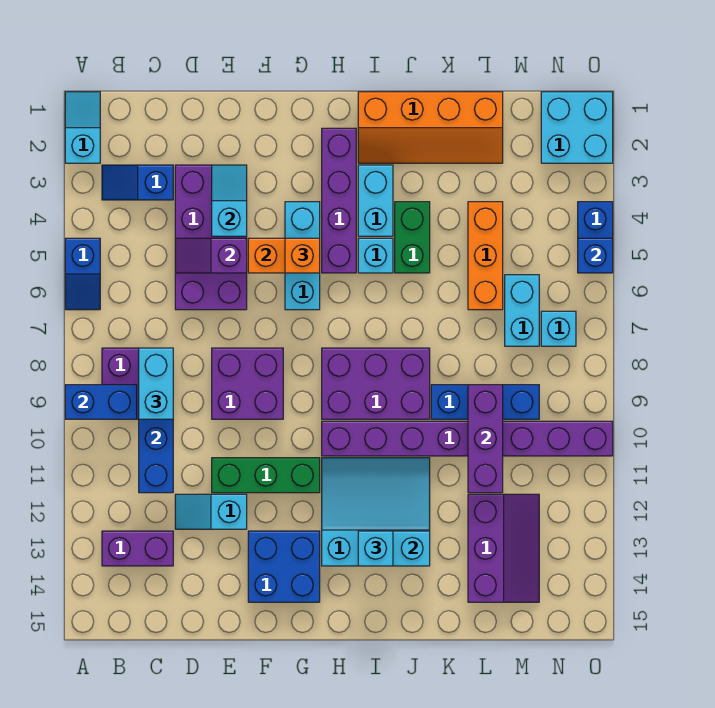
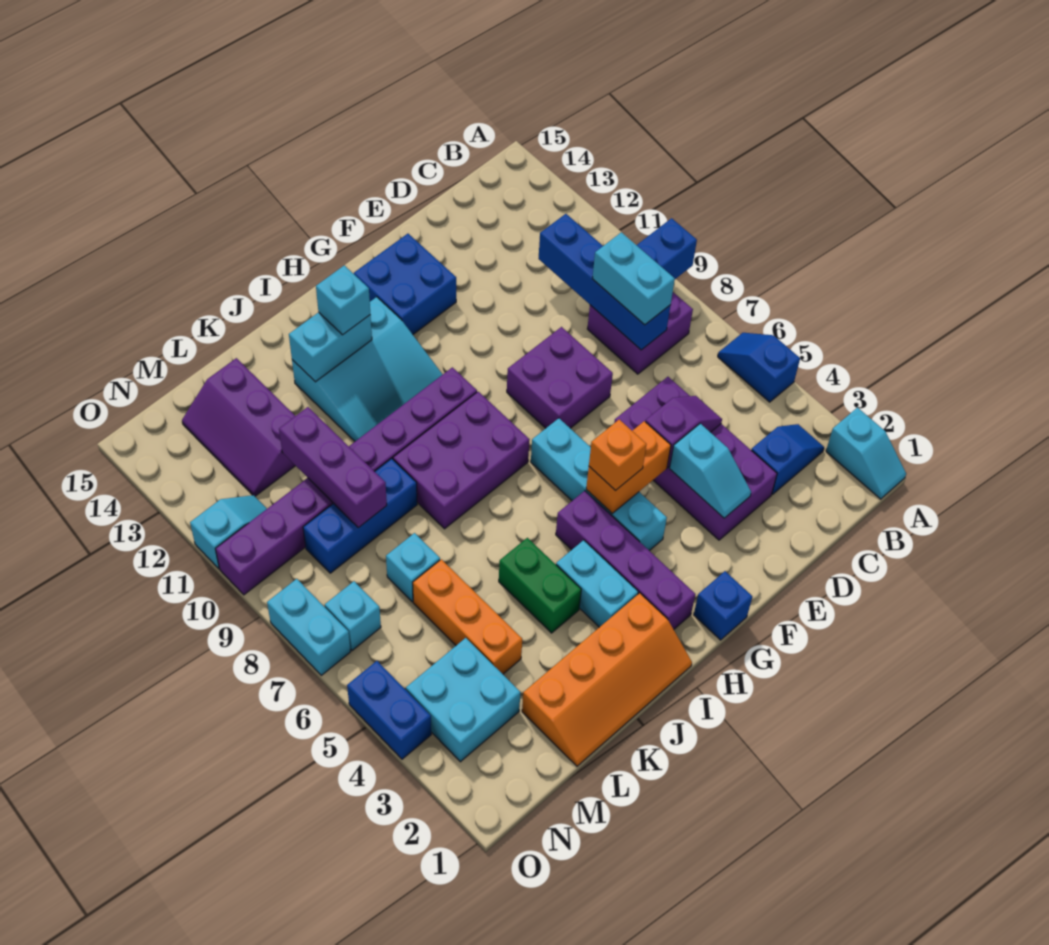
purple brick B13:C13 level 1 -> none
cyan slope D12:E12 level 1 top E -> cyan slope N11:O11 level 1 top O
green brick E11:G11 level 1 -> none
cyan brick G4:G6 level 1 -> cyan brick G4:G7 level 1
orange slope I1:L2 level 1 top 1 -> orange slope I1:L2 level 1 top 2
cyan brick I5 level 1 -> cyan brick L7 level 1
cyan brick M6:M7 level 1 -> cyan brick O7:O8 level 1
cyan brick N1:O2 level 1 -> cyan brick M3:N4 level 1
blue brick O5 level 2 -> blue brick G1 level 1

